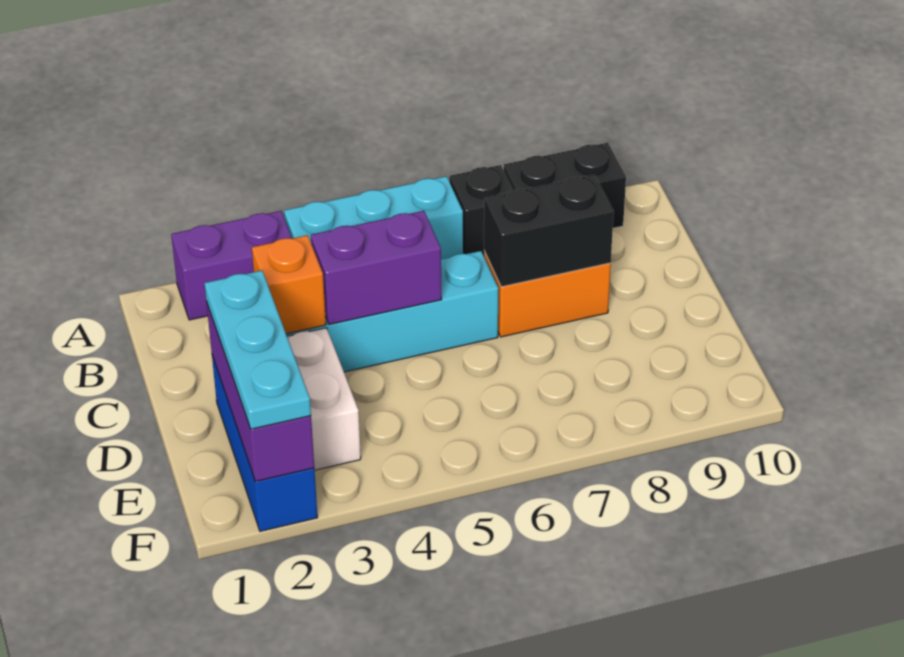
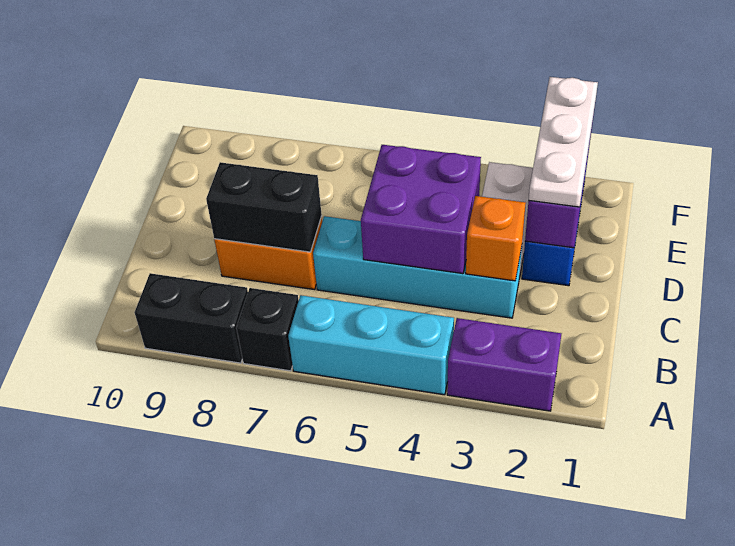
purple brick C4:C5 level 2 -> purple brick C4:D5 level 2
cyan plate D2:F2 level 3 -> white plate D2:F2 level 3

